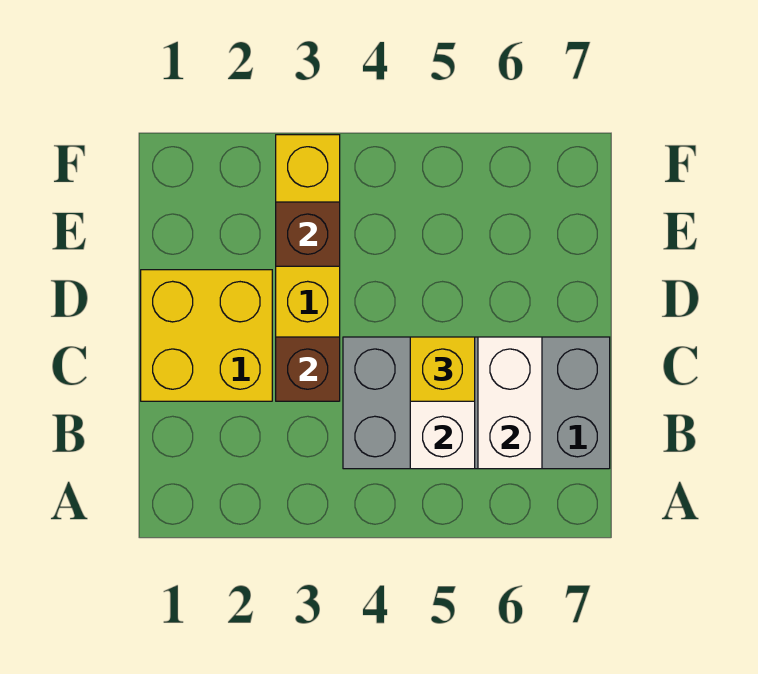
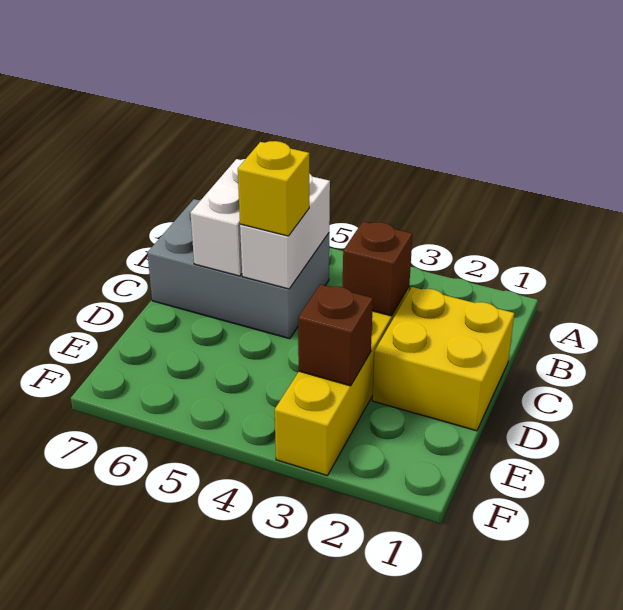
grey brick B4:C7 level 1 -> grey brick B5:C7 level 1

